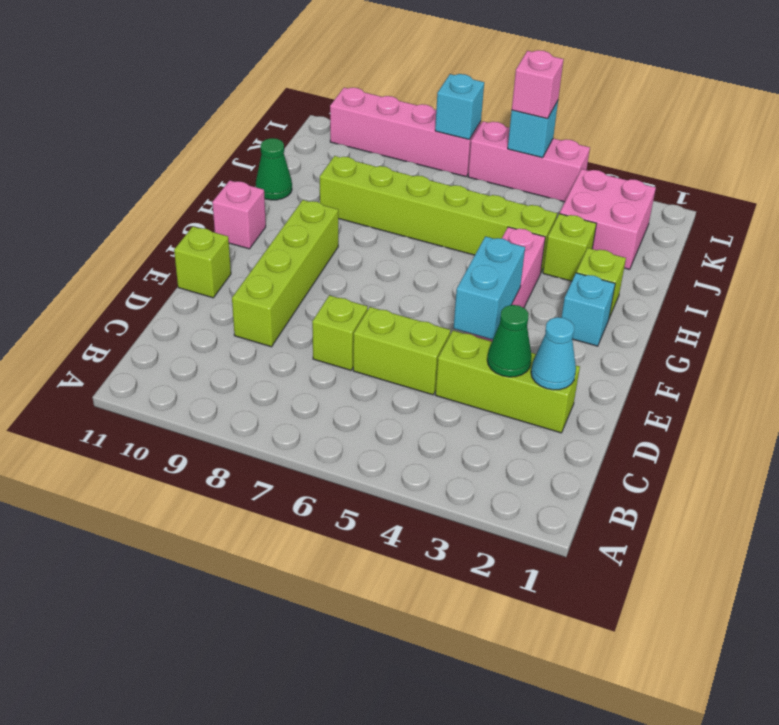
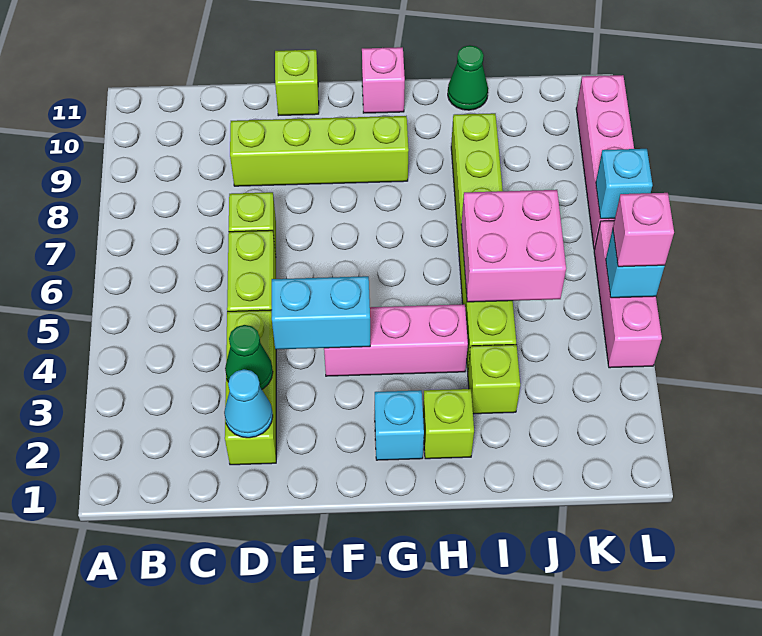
pink brick J2:K3 level 1 -> pink brick I5:J6 level 2

